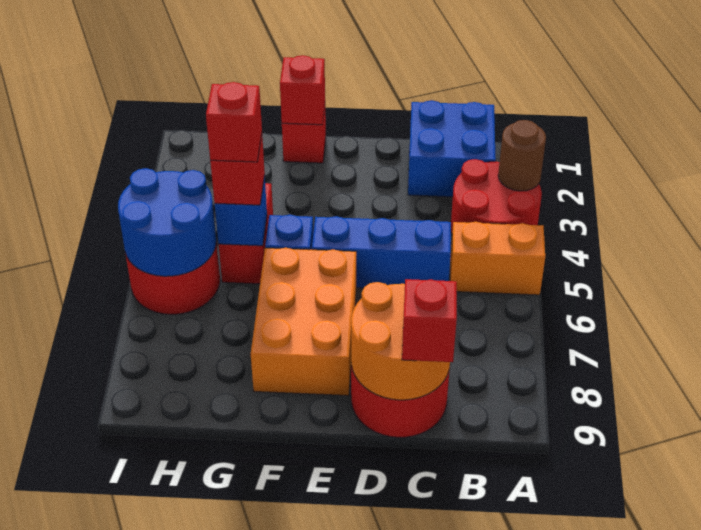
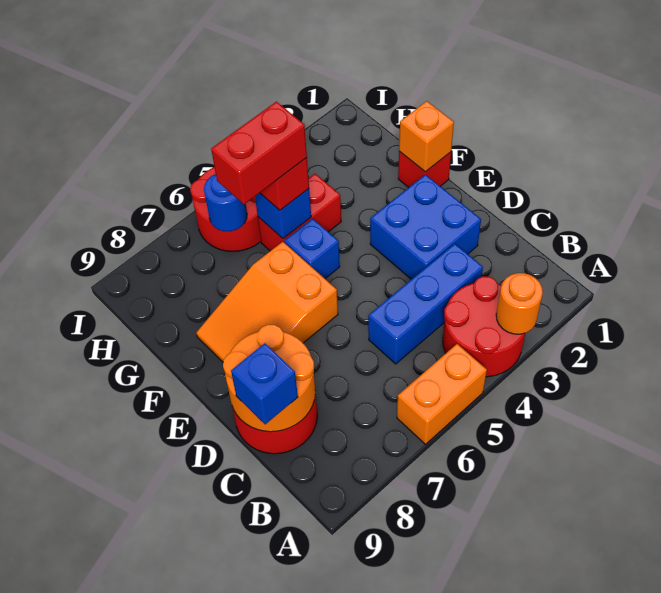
brown round brick A3 level 2 -> orange round brick A3 level 2
orange brick A5:B5 level 1 -> orange brick A5:A6 level 1
blue brick B1:C2 level 1 -> blue brick D2:E3 level 1
blue brick C5:E5 level 1 -> blue brick C3:C5 level 1
red brick C9 level 3 -> blue brick C9 level 3
orange brick E6:F8 level 1 -> orange slope E6:F8 level 1 top 6
red brick F1 level 2 -> orange brick F1 level 2
red brick G5 level 4 -> red brick G5:G6 level 4
blue round brick H5:I6 level 2 -> blue round brick H6 level 2

